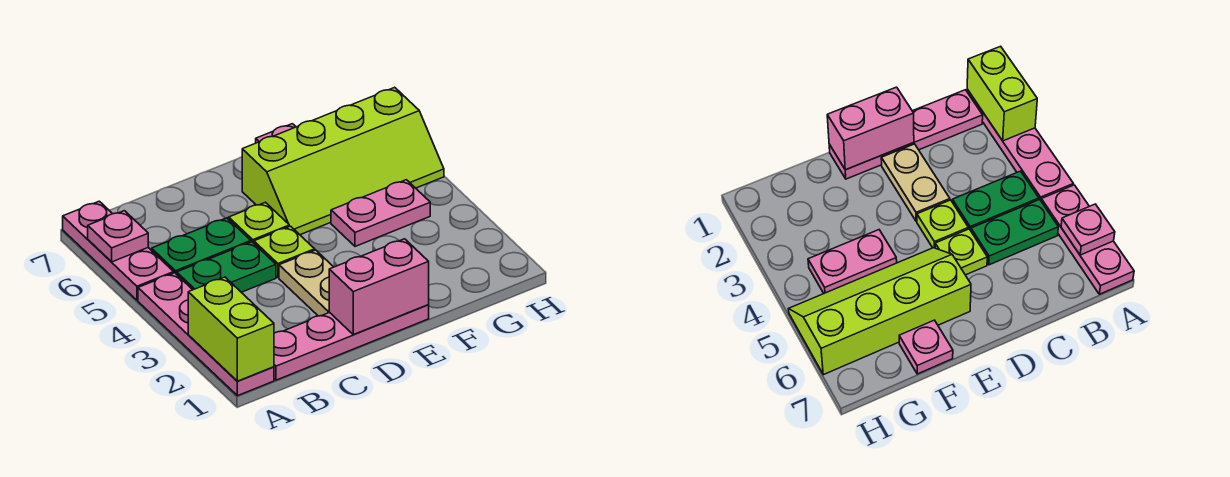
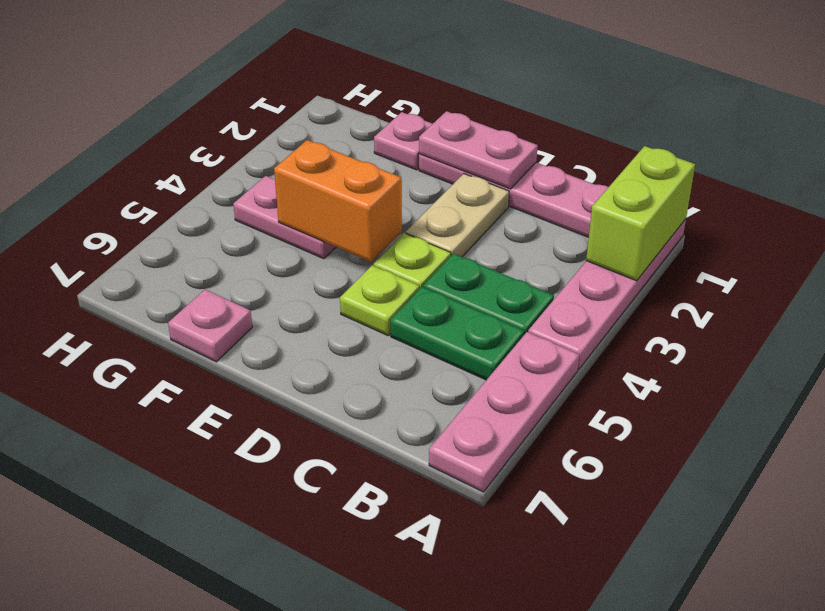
pink plate A6 level 2 -> pink plate F1 level 1
pink brick D1:E1 level 2 -> pink plate D1:E1 level 2
none -> orange brick E4:F4 level 2
lime slope E5:H6 level 1 top 6 -> none

